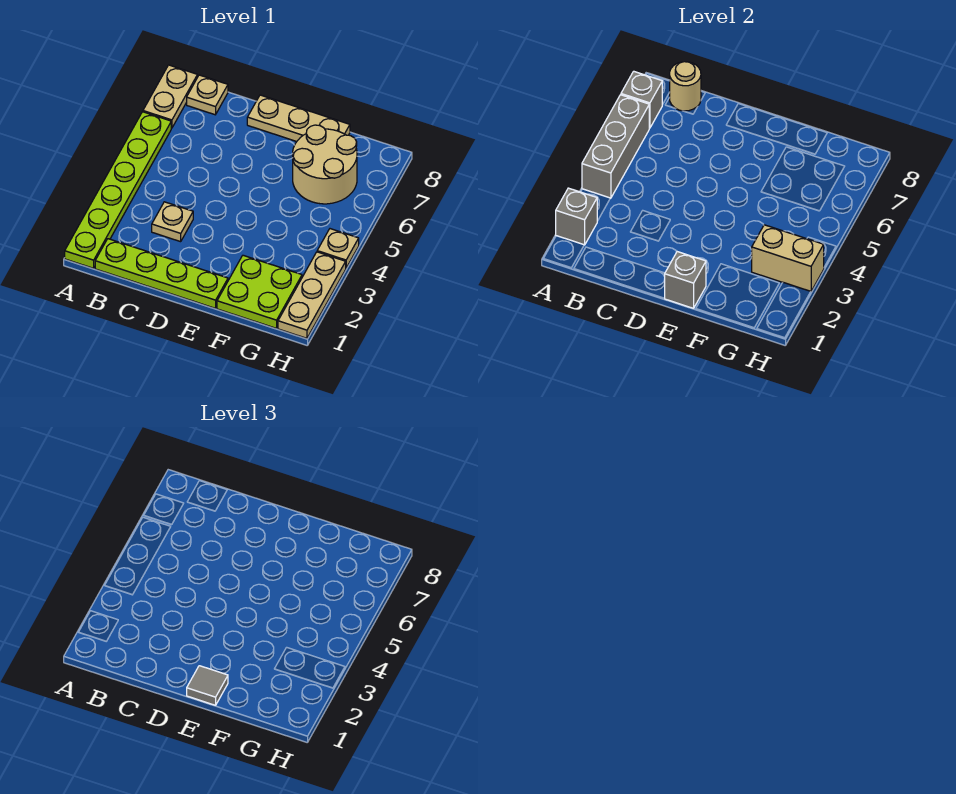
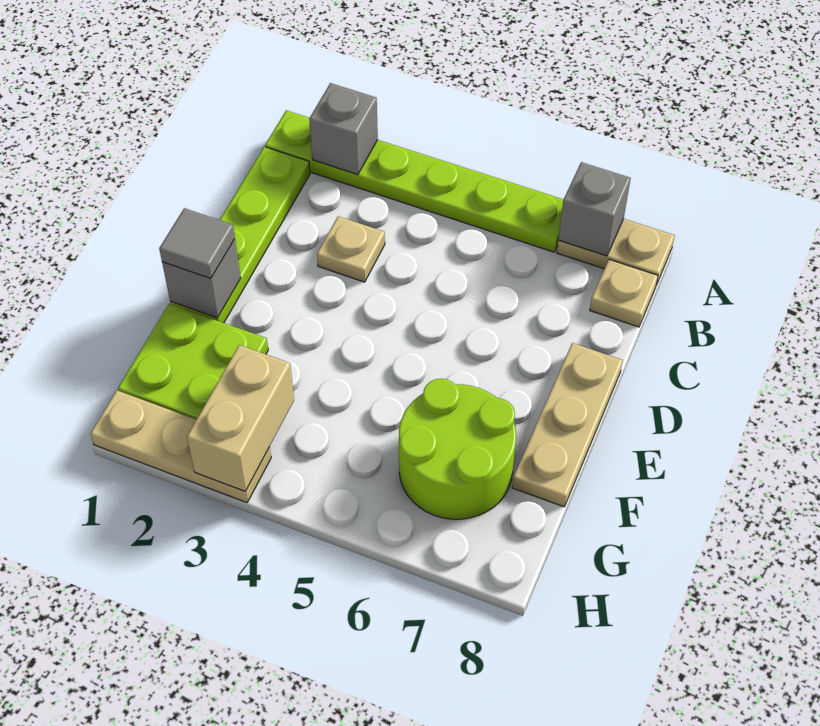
grey brick A4:A6 level 2 -> none
tan round brick B8 level 2 -> none
tan round brick F6:G7 level 1 -> lime round brick F6:G7 level 1
tan plate H4 level 1 -> none

